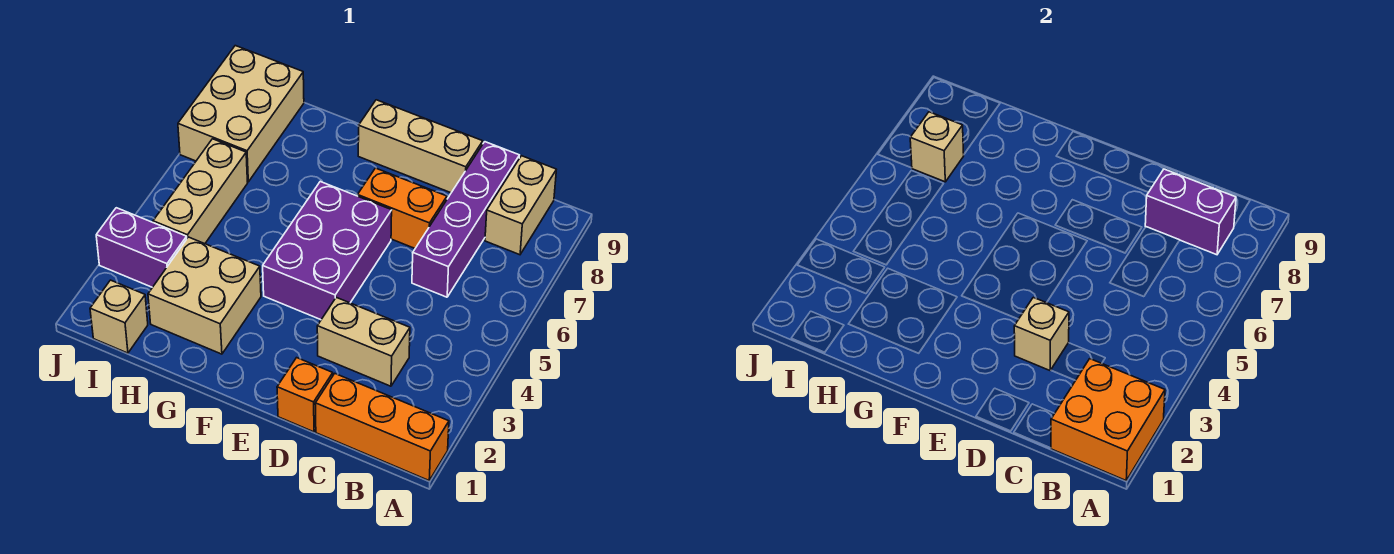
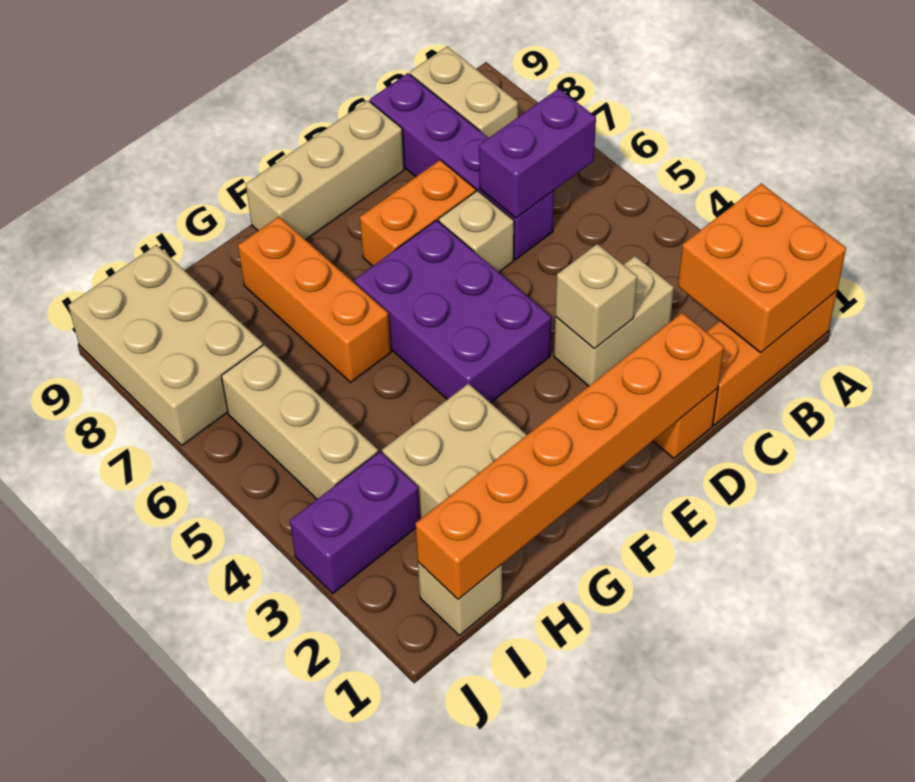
purple brick B8:C8 level 2 -> purple brick B6:C6 level 2
none -> orange brick D1:I1 level 2
none -> orange brick G6:G8 level 1
tan brick I7 level 2 -> tan brick D6 level 1

